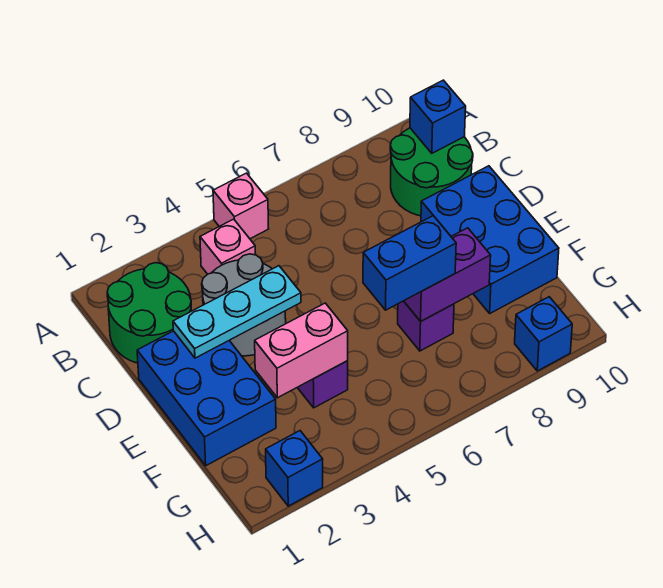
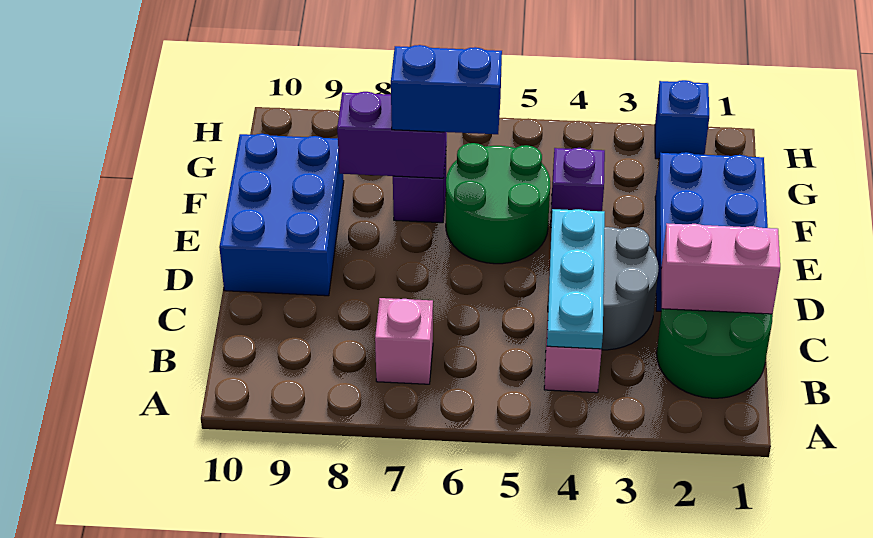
pink brick A5 level 1 -> pink brick B7 level 1
green round brick B9:C10 level 1 -> green round brick E5:F6 level 1
blue brick B10 level 2 -> none
cyan plate D2:D4 level 2 -> cyan plate B4:D4 level 2
pink brick F3:F4 level 2 -> pink brick C1:C2 level 2
blue brick H9 level 1 -> none

